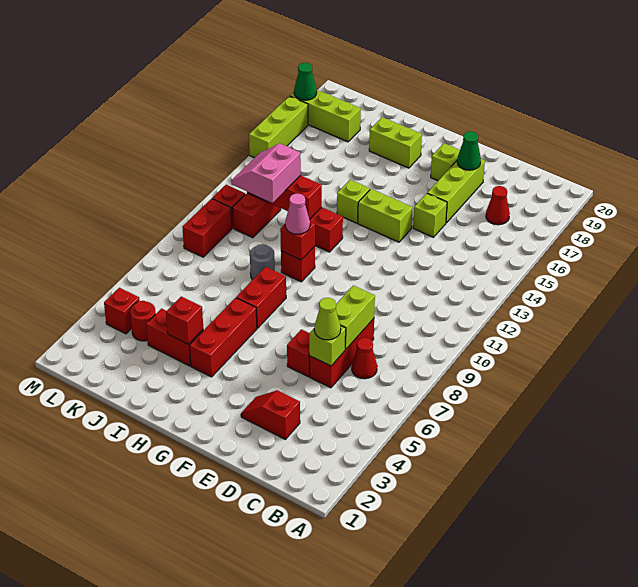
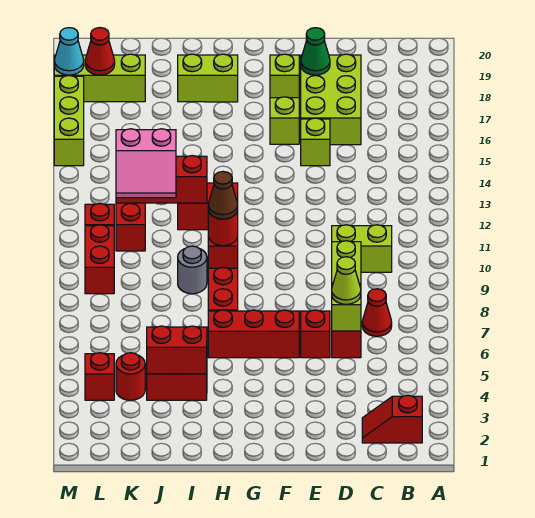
red cone C17 level 1 -> red cone L18 level 2
red slope D3:E3 level 1 top D -> red slope B2:C2 level 1 top B
lime brick E16:E18 level 1 -> lime brick D16:E18 level 1
lime brick F14:G14 level 1 -> lime brick C10:D10 level 1
red brick H4:H6 level 1 -> red brick F6:H6 level 1
red brick H10 level 2 -> red round brick H10 level 2
pink cone H10 level 3 -> brown cone H10 level 3
lime brick H14 level 1 -> lime brick F16 level 1
red brick I4 level 2 -> red brick I4:J4 level 2
pink slope J11:K12 level 3 top J -> pink slope J11:K12 level 3 top 12
green cone M18 level 2 -> cyan cone M18 level 2

